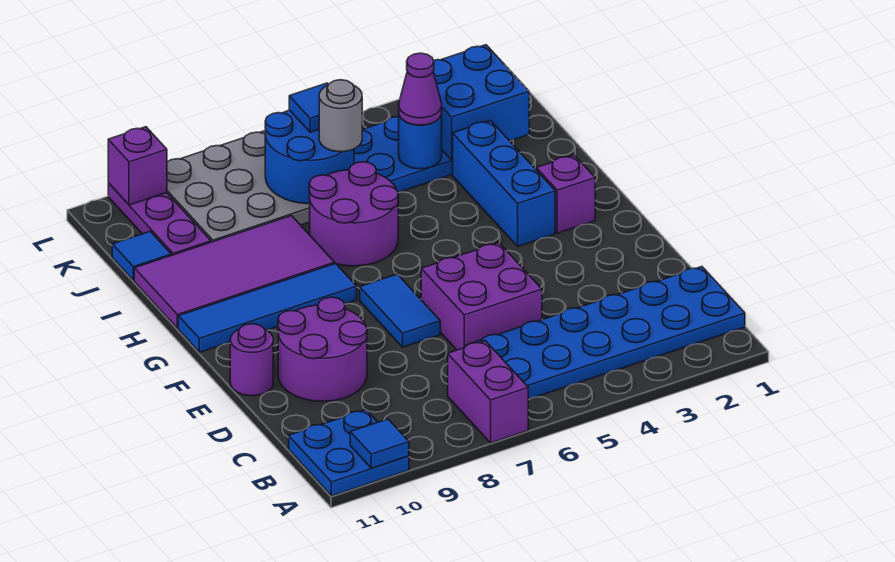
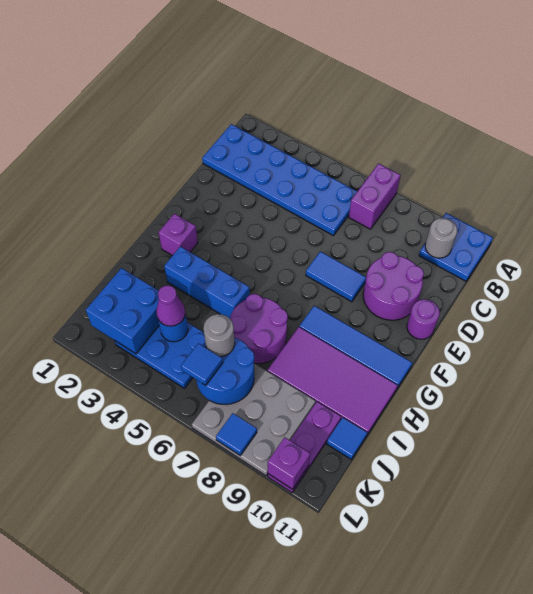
blue tile A10 level 2 -> blue tile L8 level 2
none -> grey round brick B10 level 2
purple brick D5:E6 level 1 -> none
blue tile E7:F7 level 1 -> blue tile E7:E8 level 1
blue brick G3:I3 level 1 -> blue brick H3:H5 level 1

